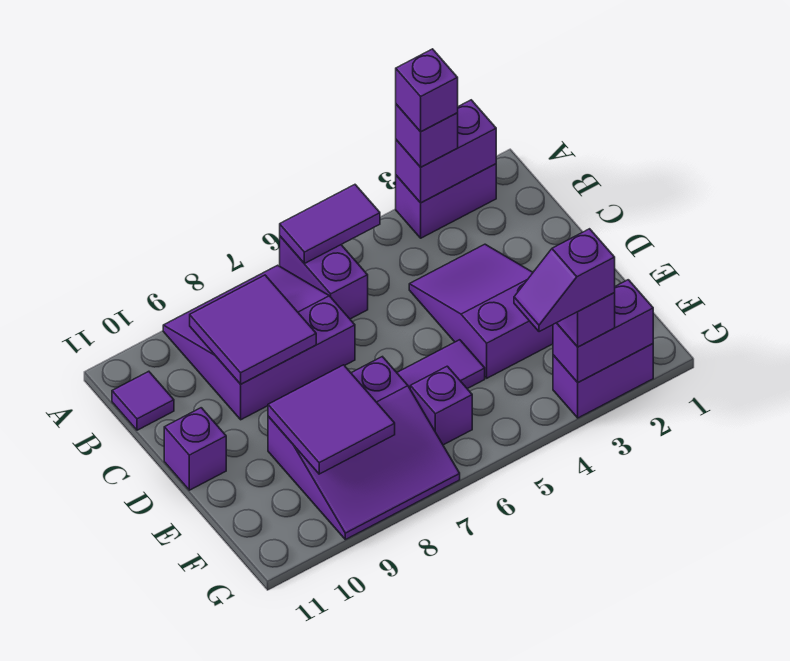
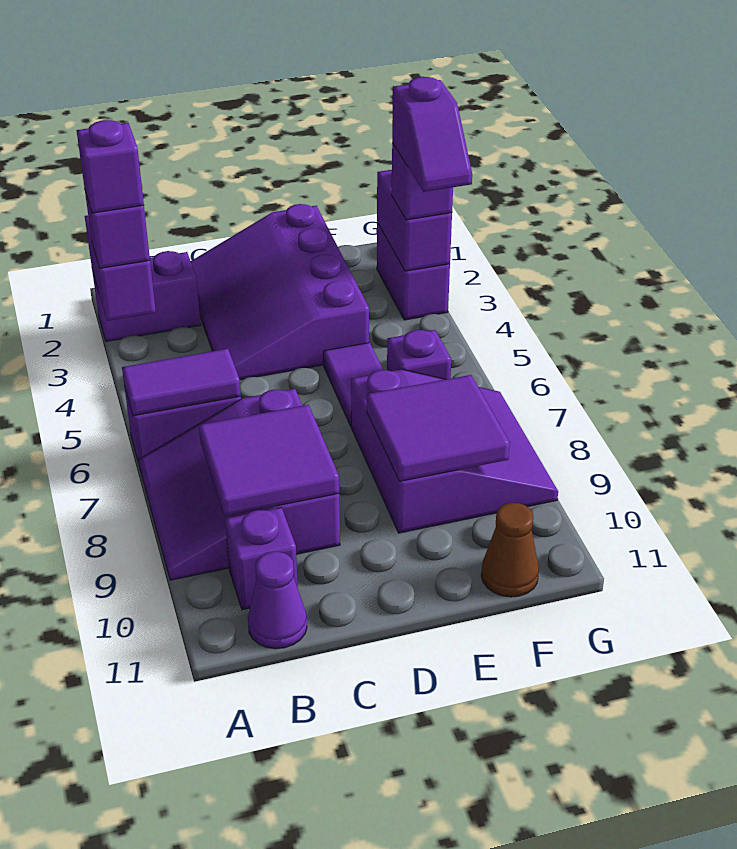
purple brick A2:A3 level 1 -> purple brick A2:B2 level 1
purple tile A5:A6 level 2 -> purple tile A6:B6 level 2
purple tile B11 level 1 -> purple cone B11 level 1
purple slope C3:E4 level 1 top E -> purple slope C1:E4 level 1 top E
purple brick D11 level 1 -> purple brick B10 level 1
none -> brown cone F11 level 1

